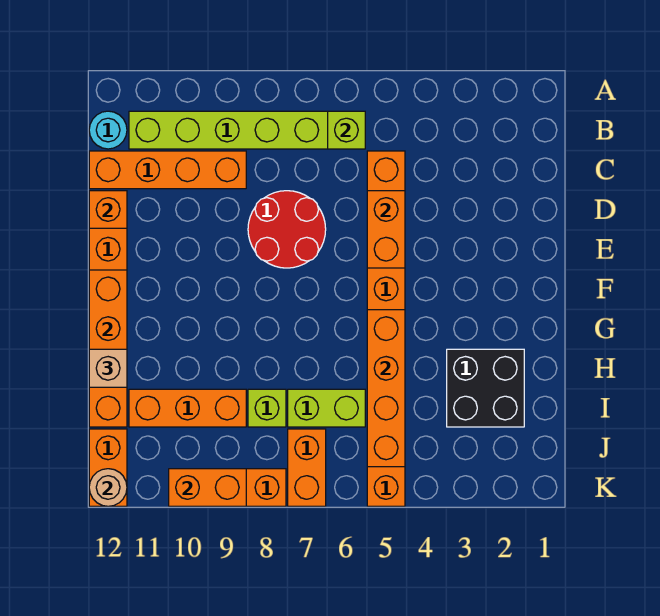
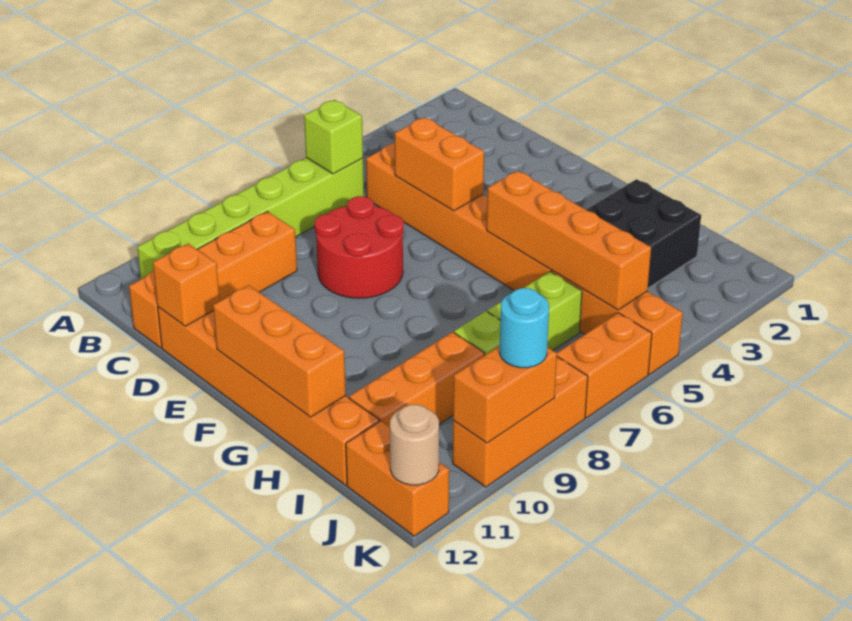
cyan round brick B12 level 1 -> cyan round brick K9 level 3
tan brick H12 level 3 -> none
orange brick J7:K7 level 1 -> orange brick K6:K7 level 1

